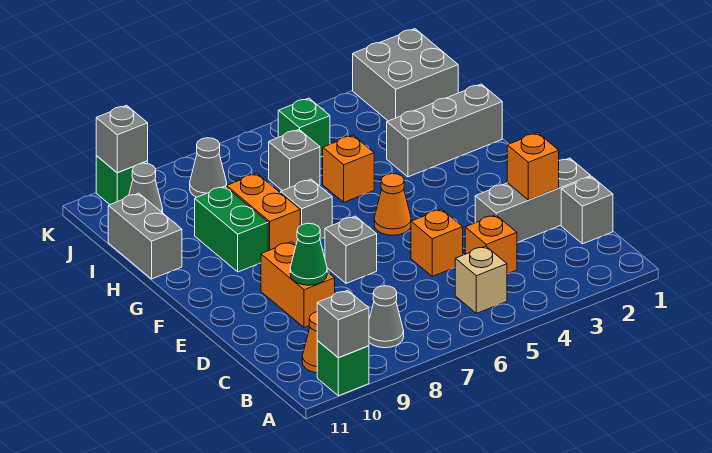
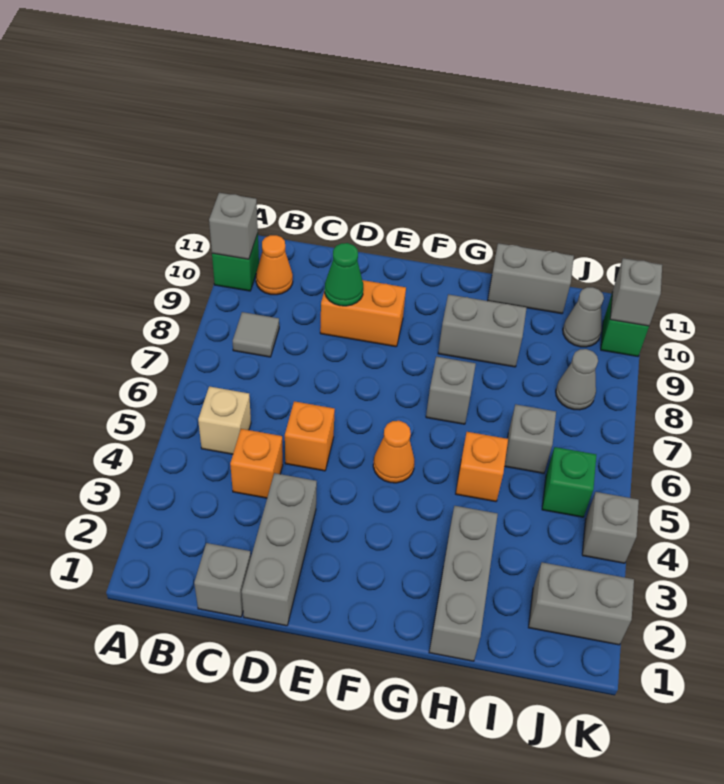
grey cone B8 level 1 -> grey tile B8 level 1
orange brick D2 level 2 -> none
grey brick E7 level 1 -> grey brick K4 level 1
orange brick G8:H8 level 1 -> none
green brick G9:H9 level 1 -> grey brick G9:H9 level 1
grey brick J1:K2 level 1 -> grey brick J2:K2 level 1

